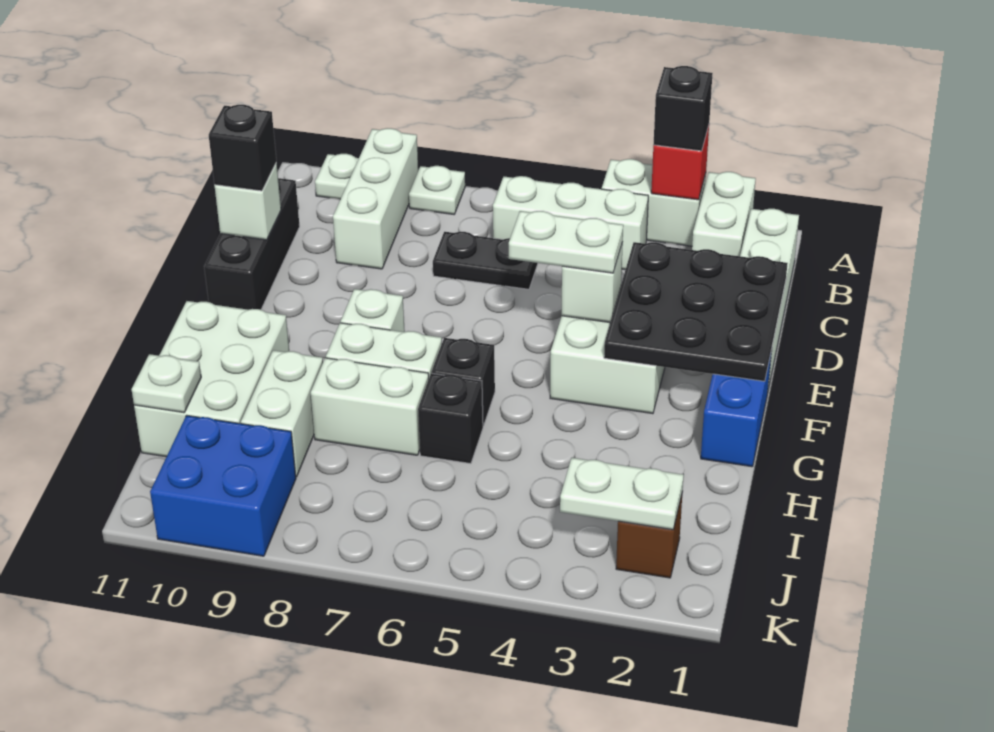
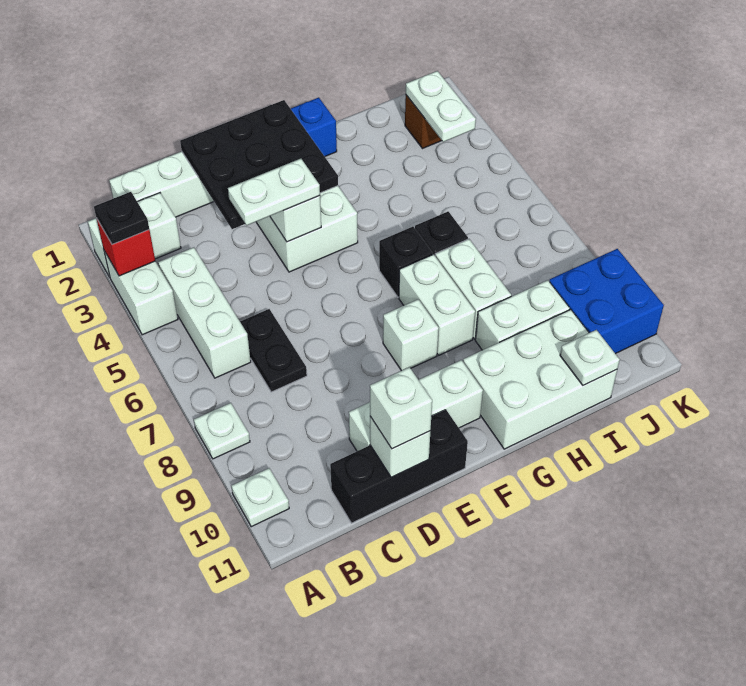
black brick A3 level 3 -> black plate A3 level 3
white brick A9:C9 level 1 -> white brick D10:F10 level 1
black brick D11 level 3 -> white brick D11 level 3
white plate E4:E5 level 3 -> white plate D4:E4 level 3

